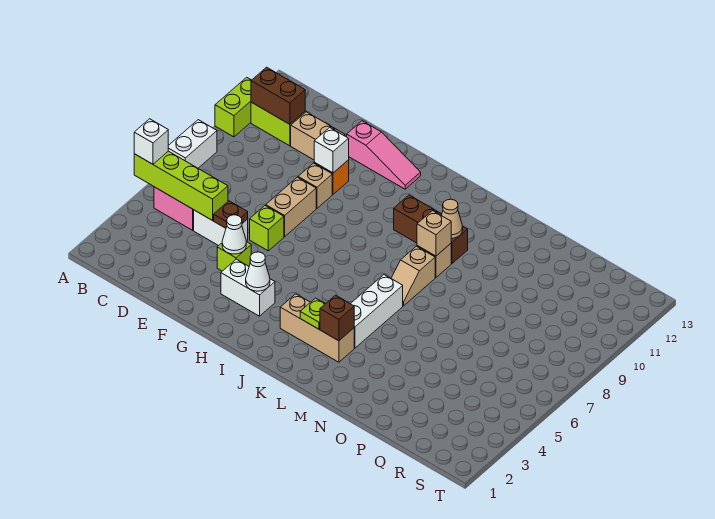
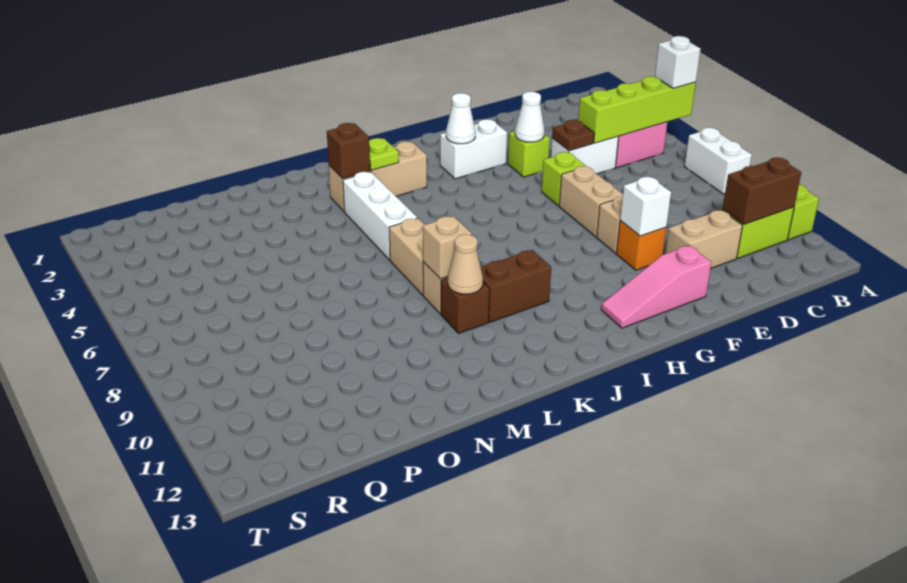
tan slope L7:L8 level 1 top 8 -> tan brick L7:L8 level 1

